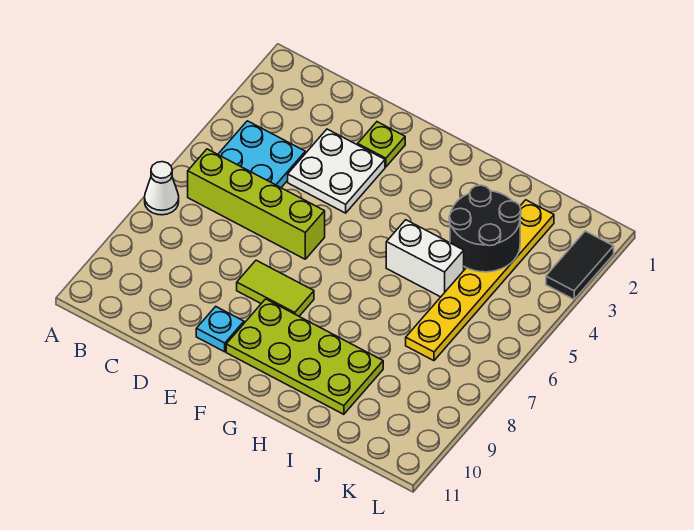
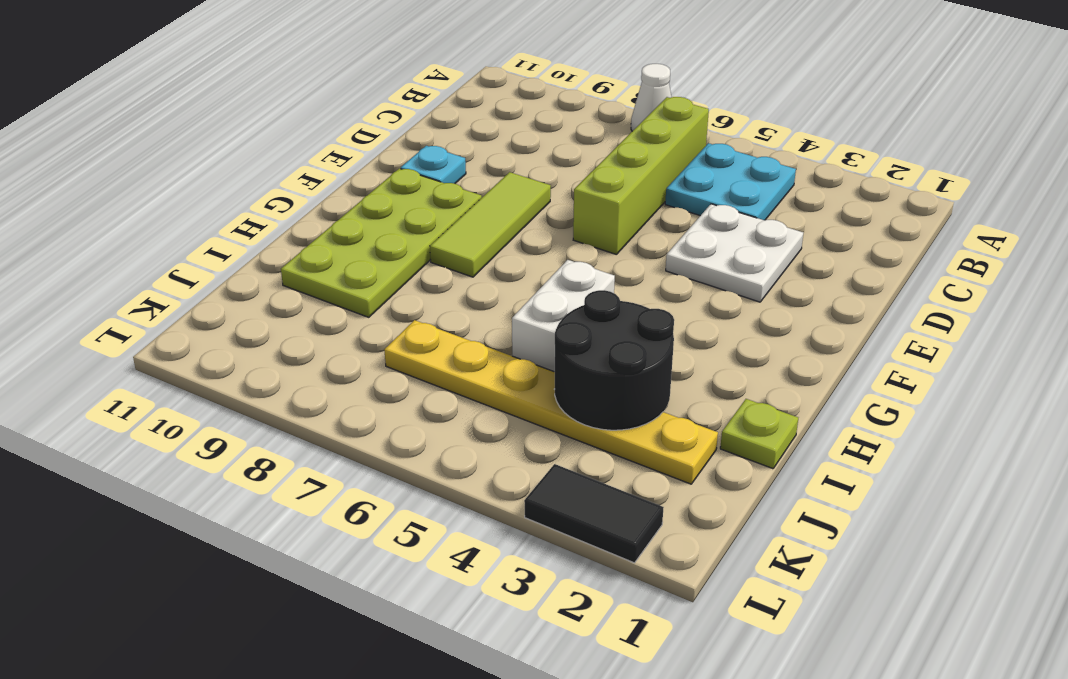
lime plate E2 level 1 -> lime plate I1 level 1
lime tile E8:F8 level 1 -> lime tile E8:G8 level 1

